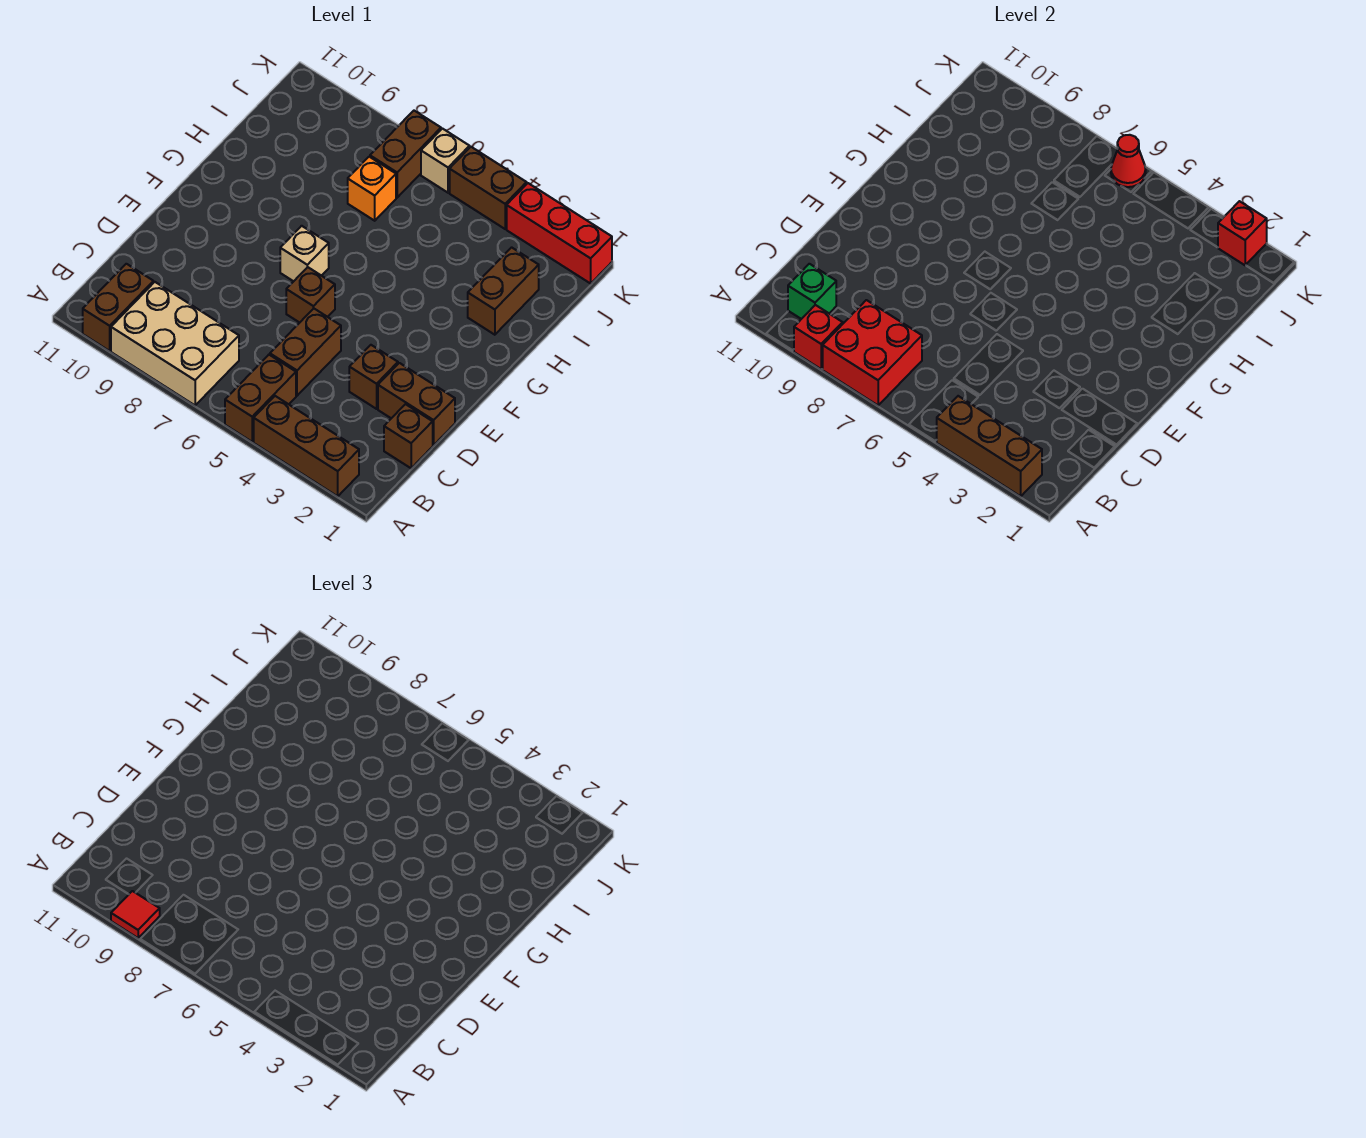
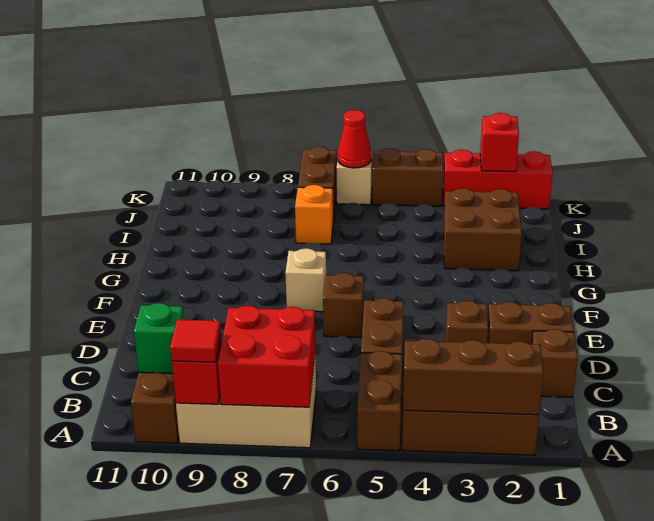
brown brick H2:I2 level 1 -> brown brick H2:I3 level 1

